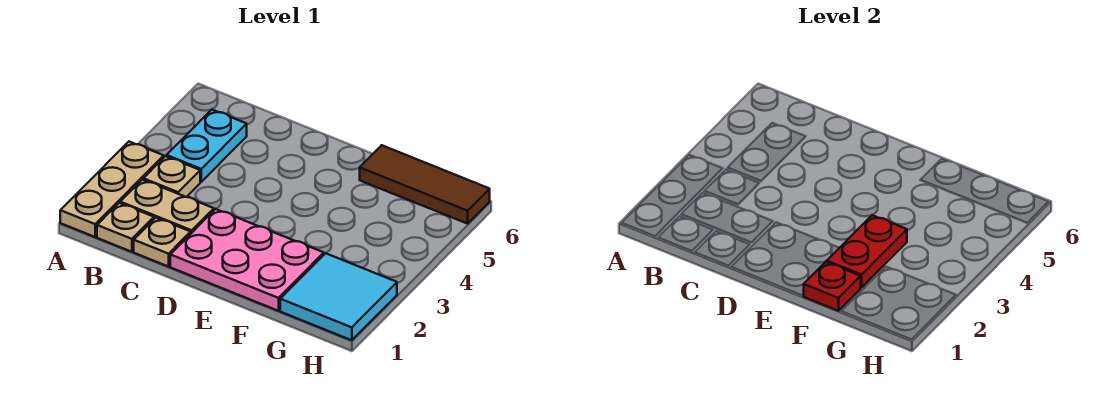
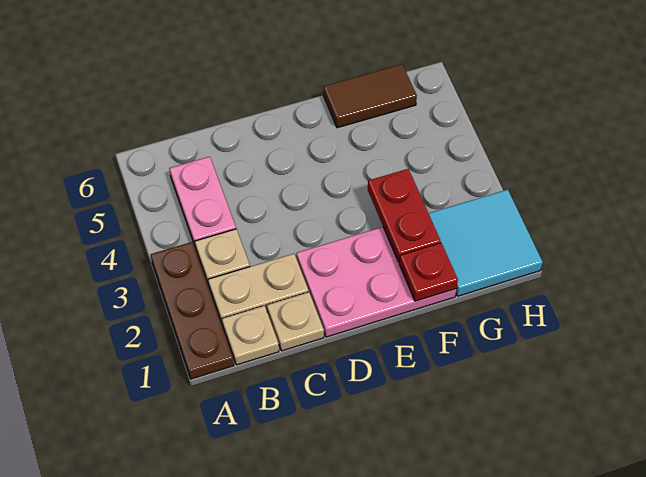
tan plate A1:A3 level 1 -> brown plate A1:A3 level 1
cyan plate B4:B5 level 1 -> pink plate B4:B5 level 1
brown tile F6:H6 level 1 -> brown tile F6:G6 level 1

